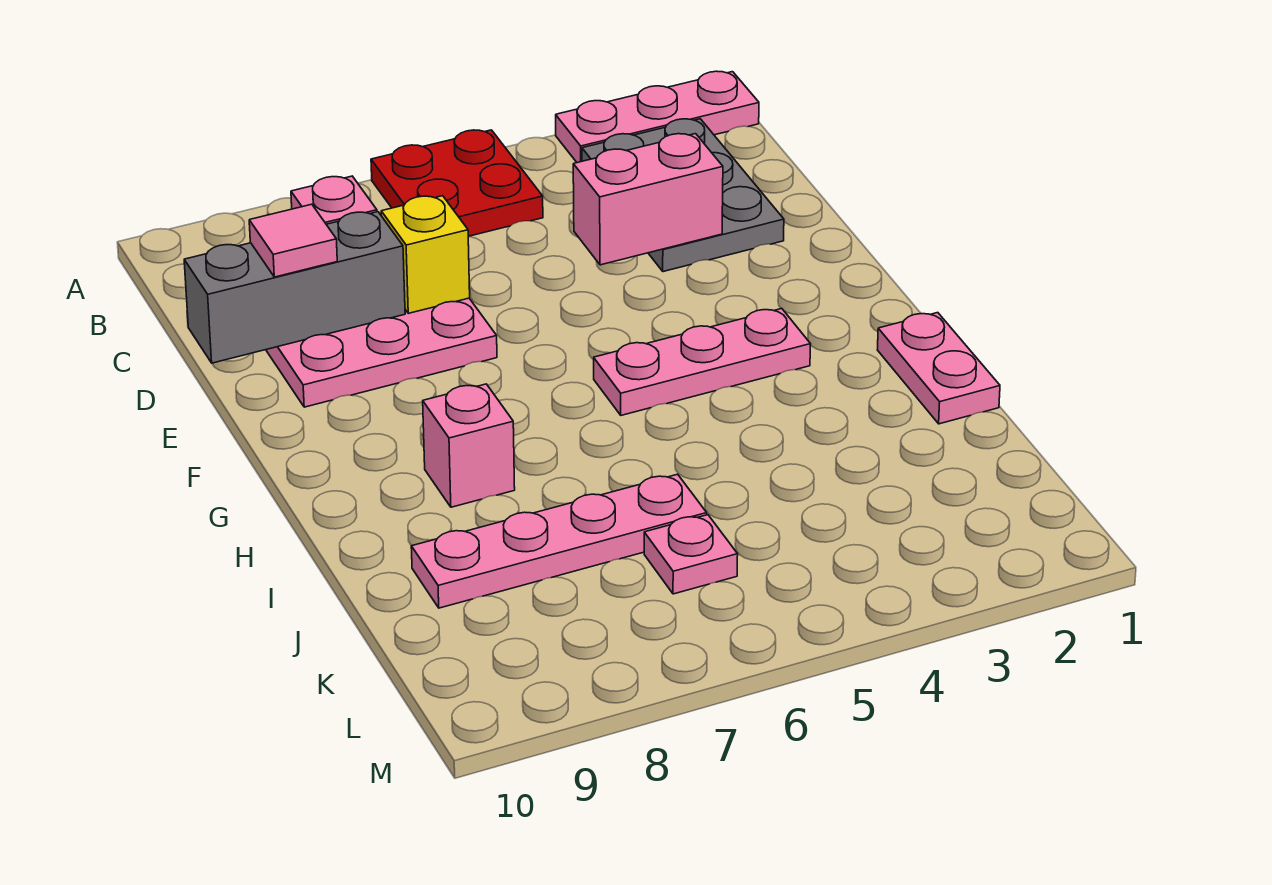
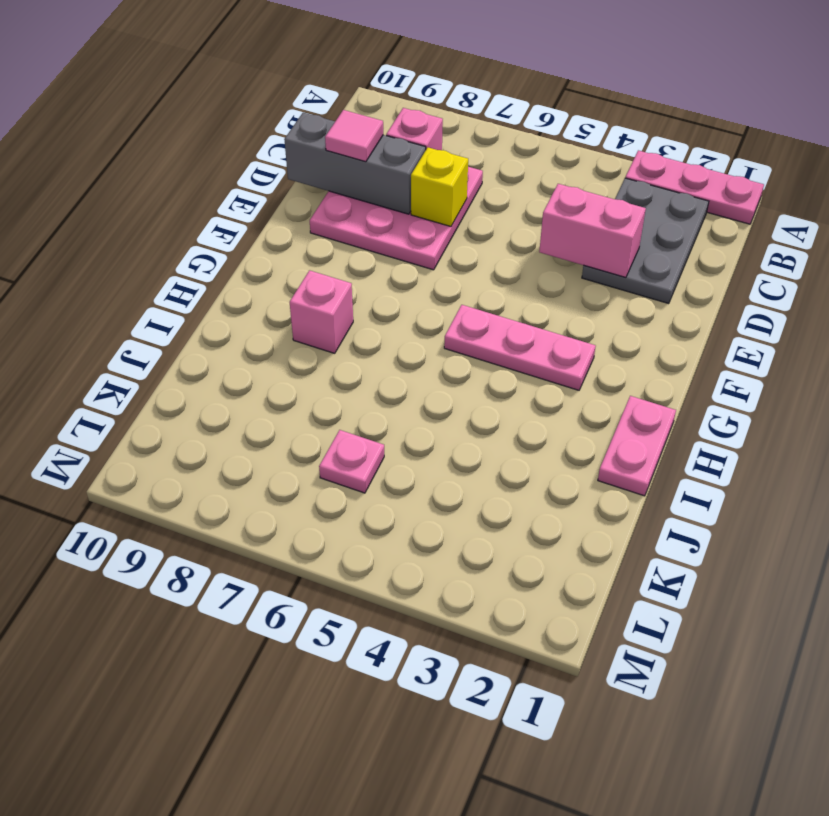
red plate A5:B6 level 1 -> none
pink plate J6:J9 level 1 -> none

